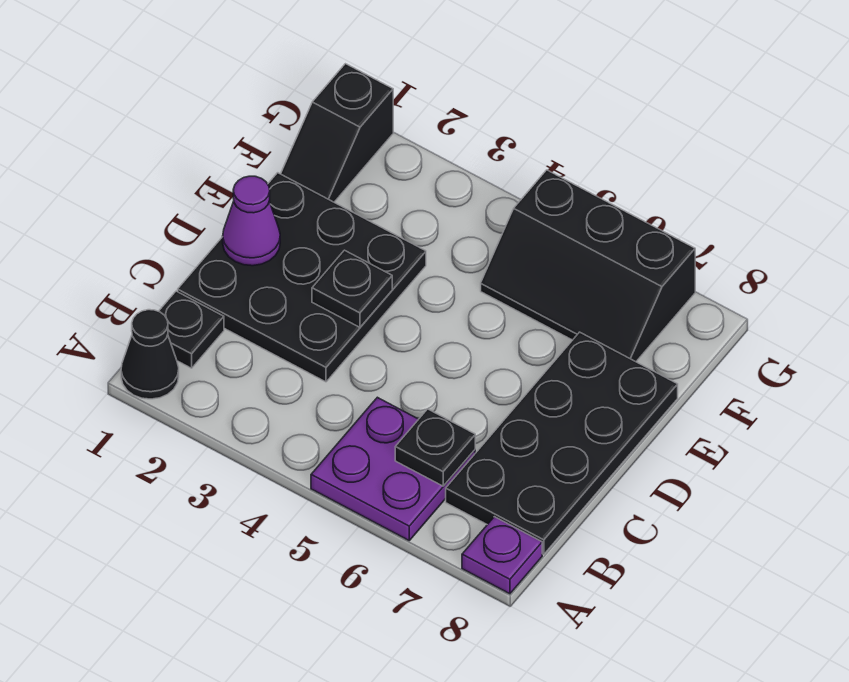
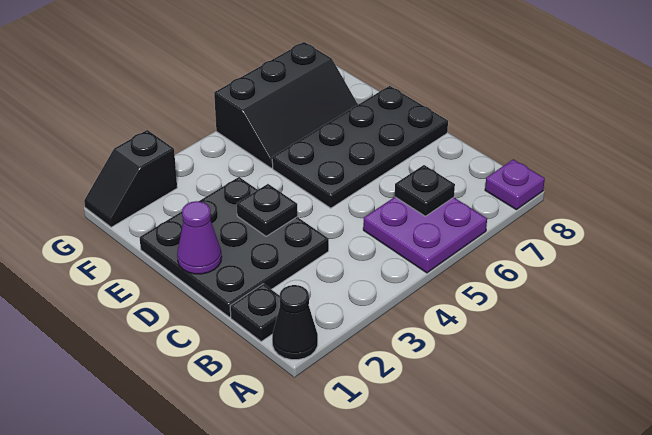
black plate B7:E8 level 1 -> black plate D5:E8 level 1
black slope F1:G1 level 1 top G -> black slope G1:G2 level 1 top 2

